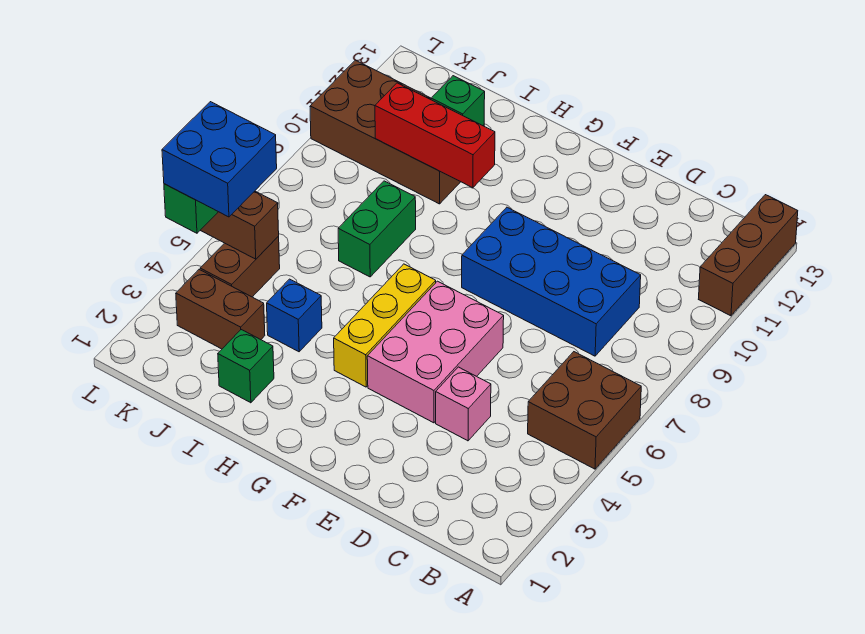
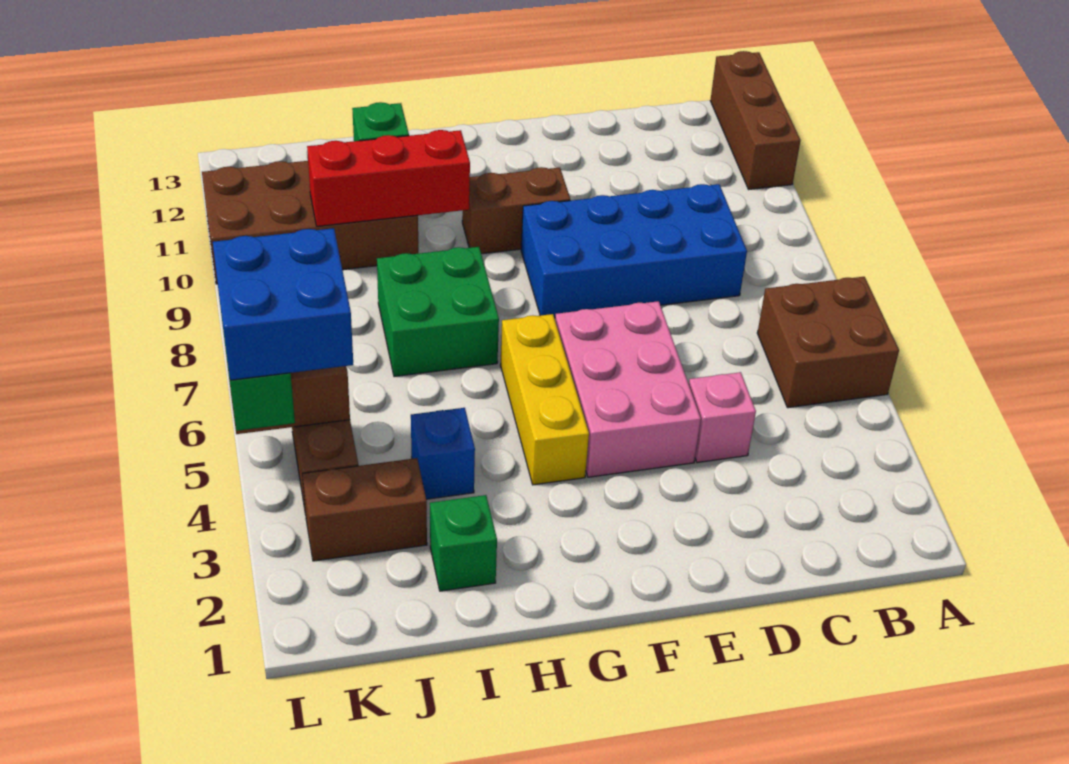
none -> brown brick F10:G10 level 1
green brick I7:I8 level 1 -> green brick H7:I8 level 1

